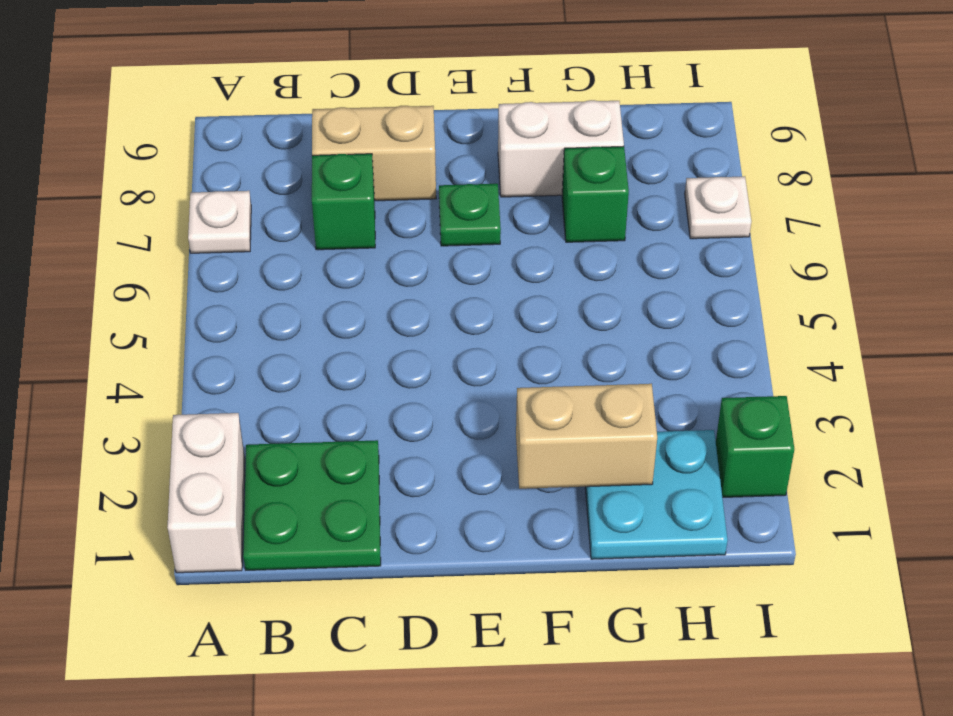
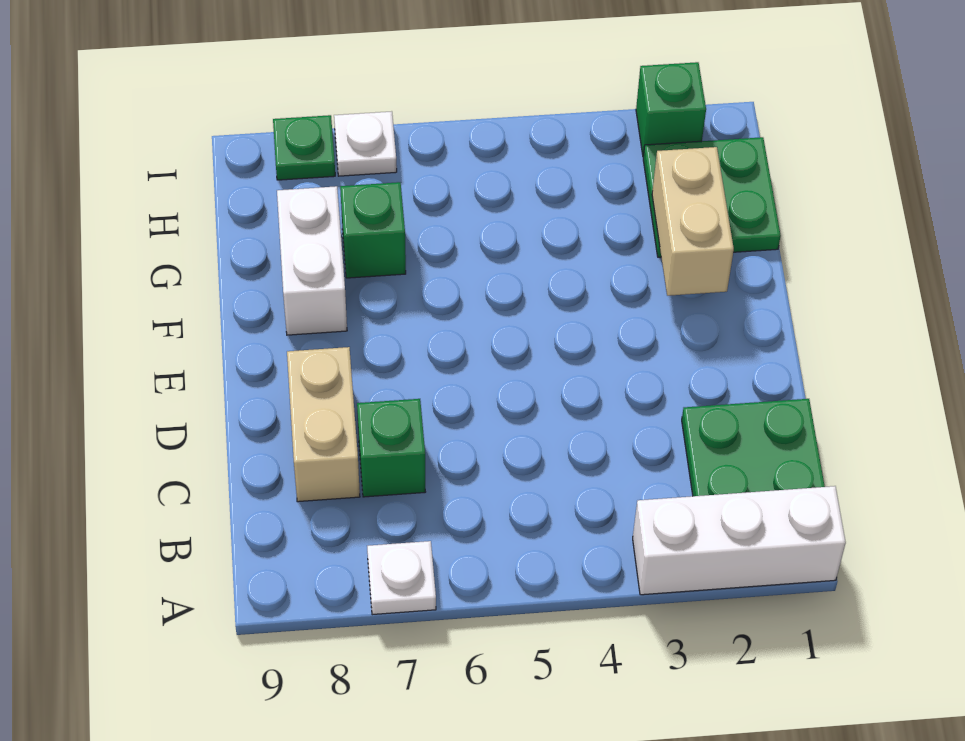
white brick A1:A2 level 1 -> white brick A1:A3 level 1
green plate E7 level 1 -> green plate I8 level 1
cyan plate G1:H2 level 1 -> green plate G1:H2 level 1

